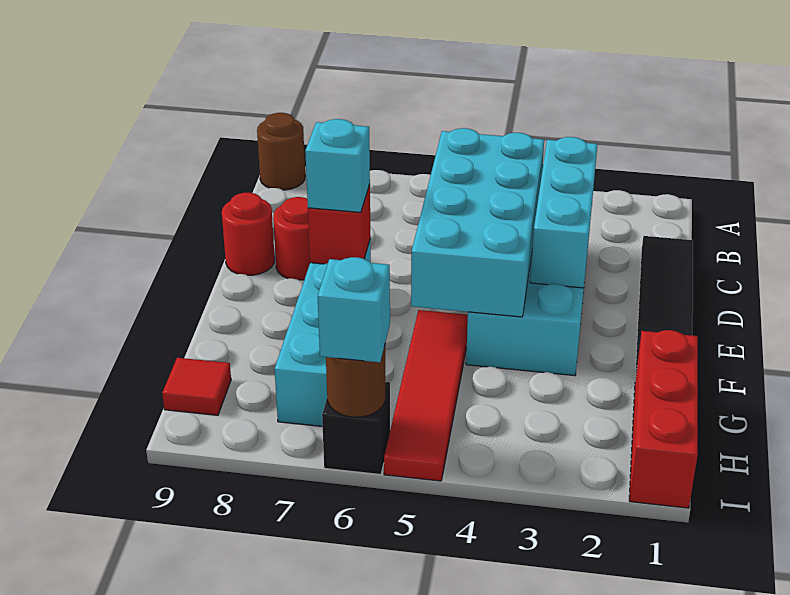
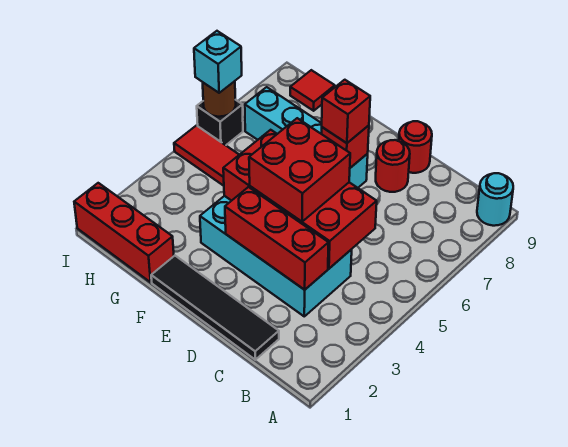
brown round brick A9 level 1 -> cyan round brick A9 level 1
cyan brick C3:E3 level 2 -> red brick C3:E3 level 2
cyan brick C4:F5 level 2 -> red brick C4:F5 level 2
none -> red brick D4:E5 level 3
cyan brick E7 level 3 -> red brick E7 level 3

